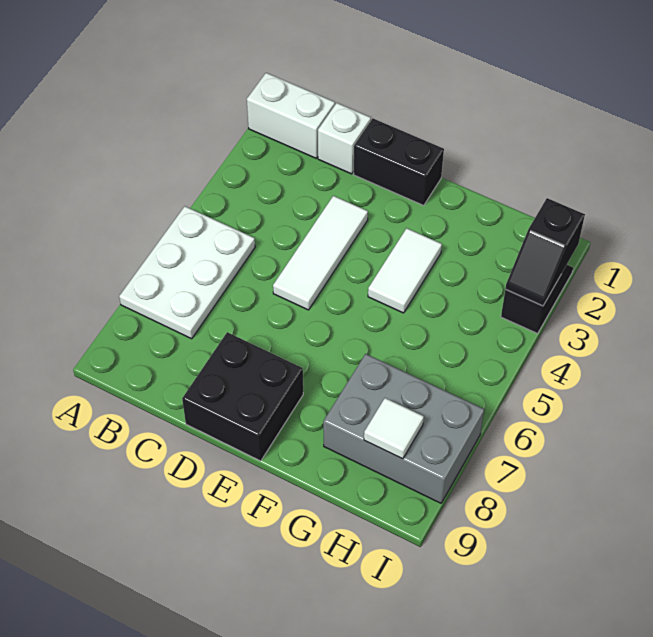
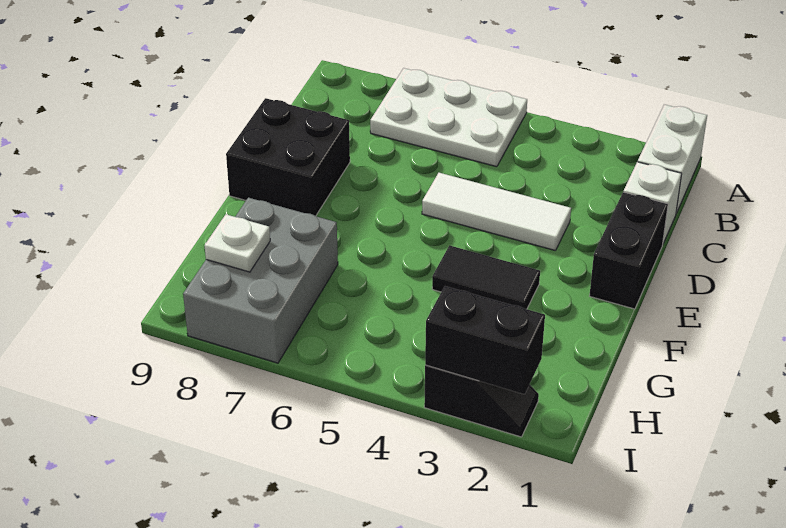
white tile F3:F4 level 1 -> black tile F3:F4 level 1
white tile H8 level 2 -> white plate H8 level 2
black slope I2:I3 level 2 top 2 -> black brick I2:I3 level 2

